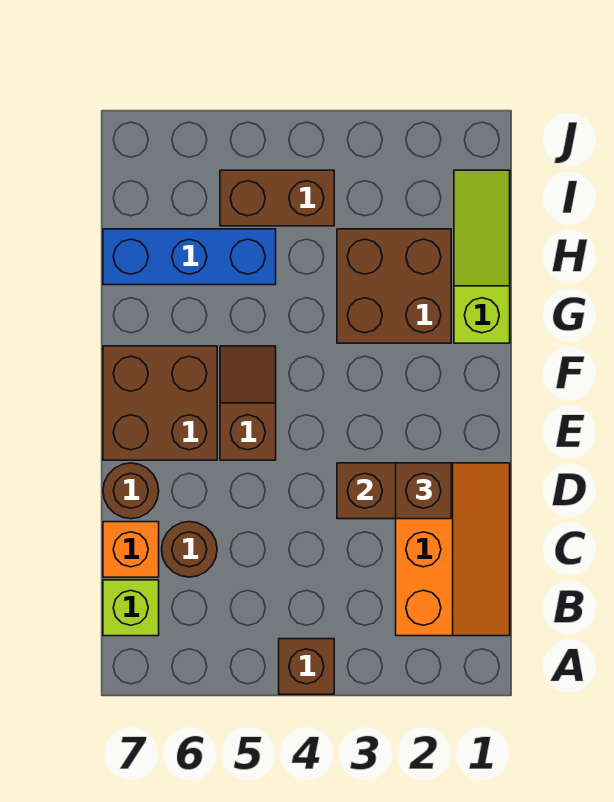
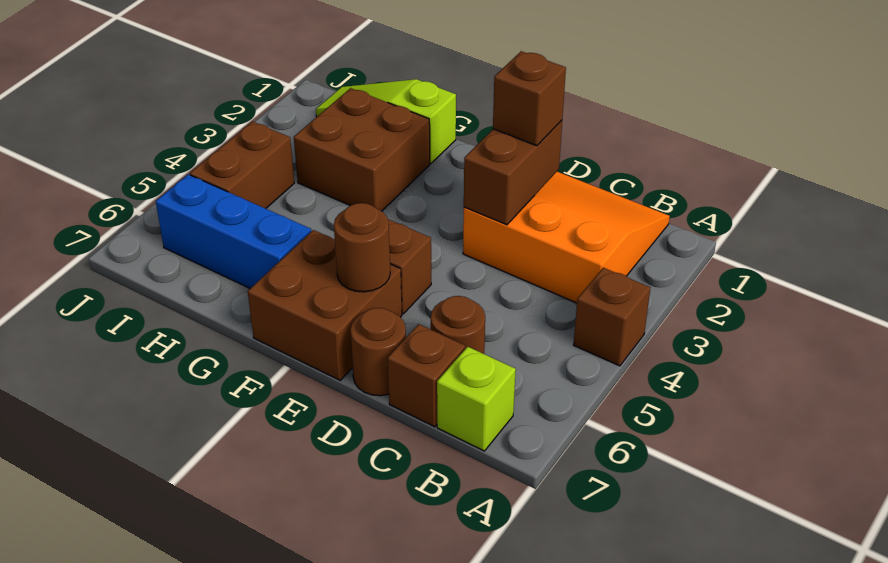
orange slope B1:D2 level 1 top 2 -> orange slope B1:D3 level 1 top 3
orange brick C7 level 1 -> brown brick C7 level 1
none -> brown round brick E6 level 2
blue brick H5:H7 level 1 -> blue brick G6:I6 level 1

